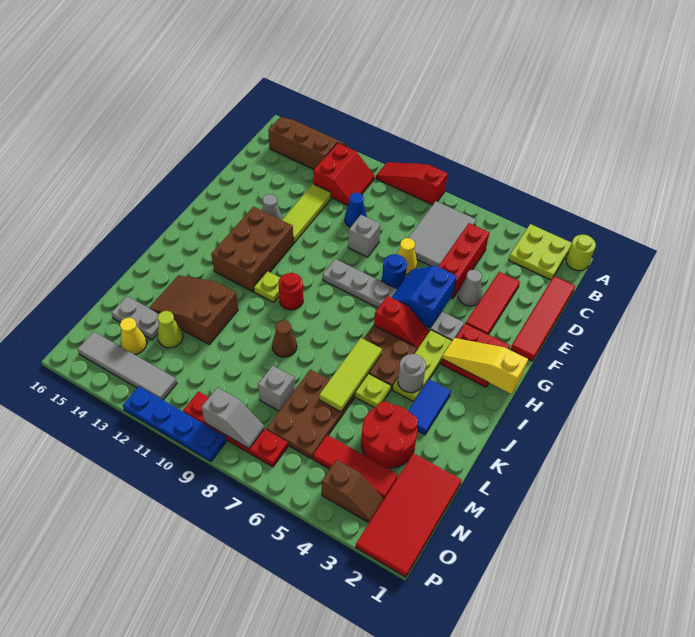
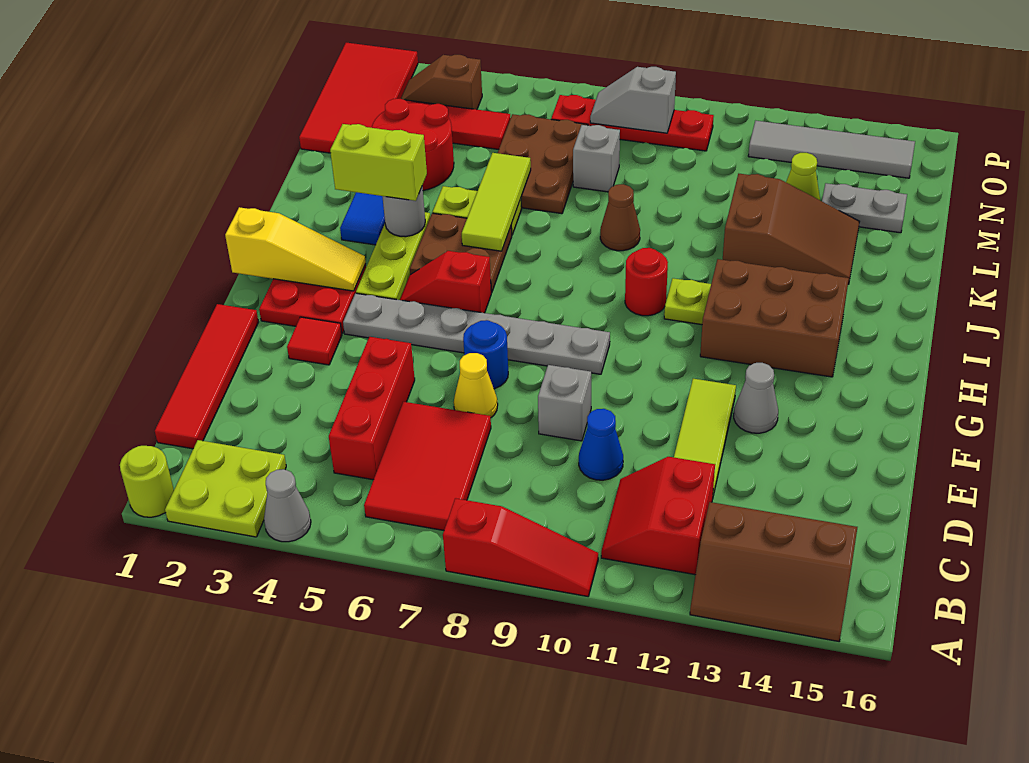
grey tile B6:D7 level 1 -> red tile B6:D7 level 1
red tile D3:F3 level 1 -> red tile F3 level 1
grey cone E4 level 1 -> grey cone A4 level 1
blue slope F5:G6 level 2 top 5 -> none
brown brick G12:I13 level 1 -> brown brick H12:I14 level 1
none -> lime brick J3:J4 level 3
yellow cone N14 level 1 -> none
blue plate P9:P12 level 1 -> none

